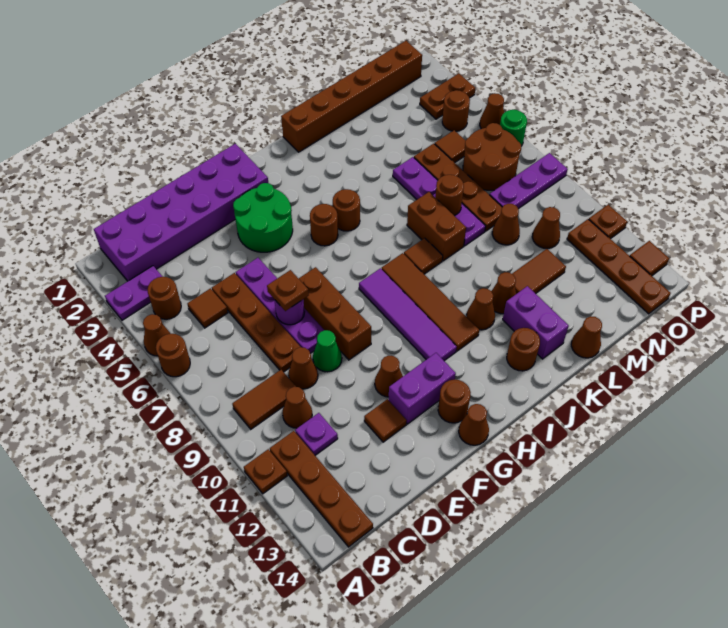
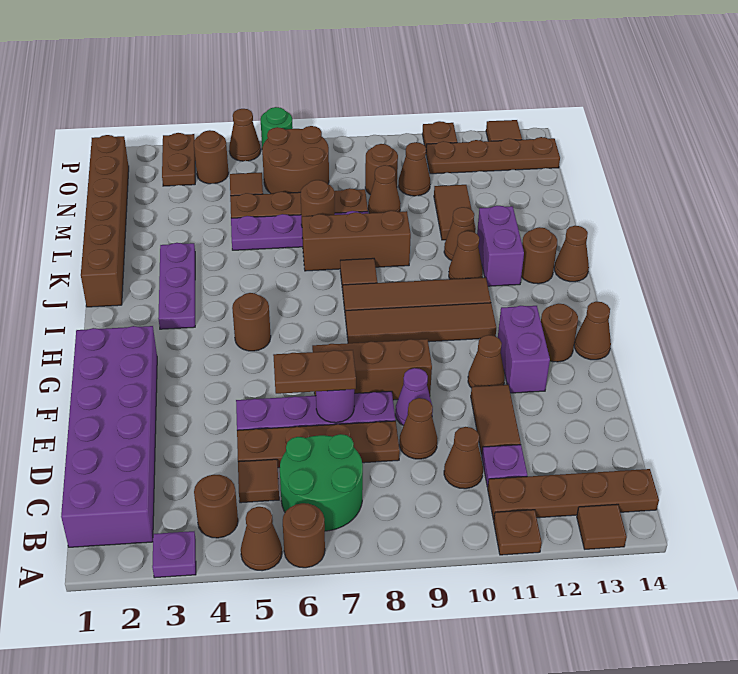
purple plate A3:B3 level 1 -> purple plate A3 level 1
brown tile B9:C9 level 1 -> brown tile D11:E11 level 1
brown plate E7 level 3 -> brown plate E6:E7 level 3
green cone E9 level 1 -> purple cone E9 level 1
brown tile E12 level 1 -> brown tile A13 level 1
green round brick F3:G4 level 1 -> green round brick B6:C7 level 1
purple tile H8:H11 level 1 -> brown tile H8:H11 level 1
brown round brick I5 level 1 -> brown round brick N9 level 1
brown brick K7:K8 level 1 -> brown brick K7:K9 level 1
purple brick K12:K13 level 1 -> purple brick J12:K12 level 1
brown cone L14 level 1 -> brown cone J14 level 1
purple plate N8:P8 level 1 -> purple plate I3:K3 level 1

